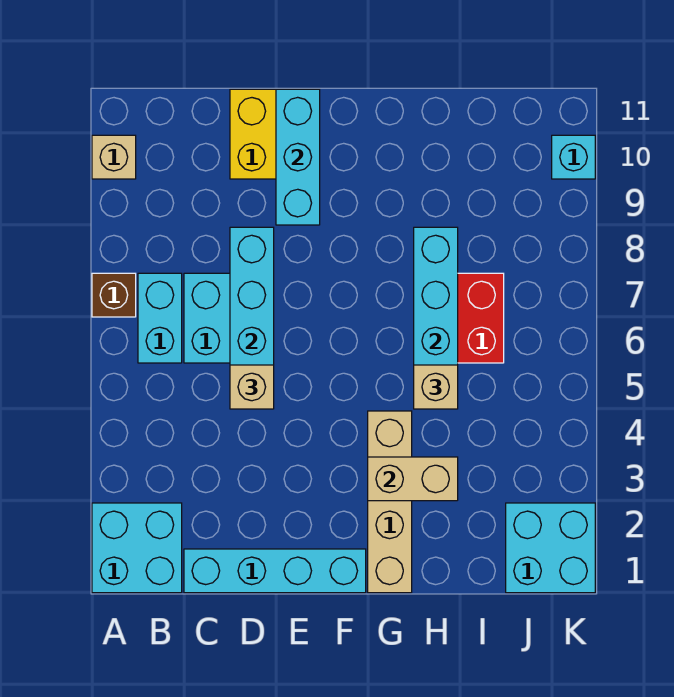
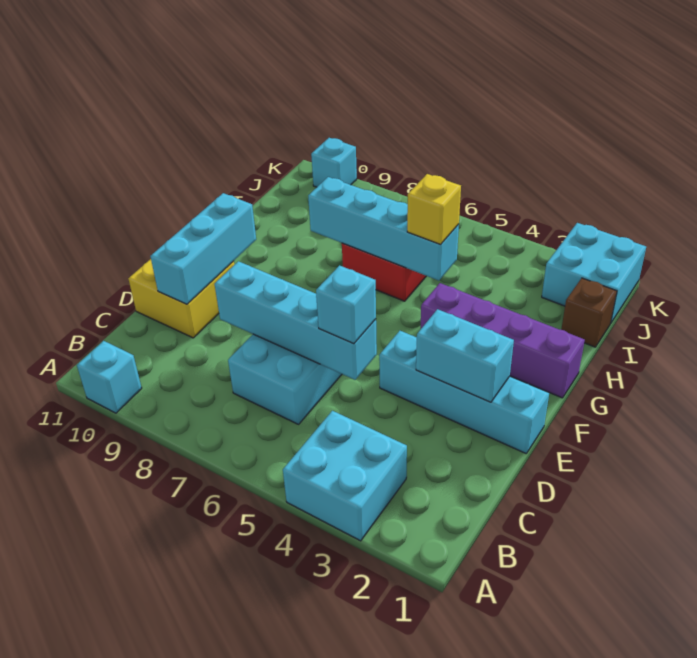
cyan brick A1:B2 level 1 -> cyan brick A3:B4 level 1
brown brick A7 level 1 -> brown brick I1 level 1
tan brick A10 level 1 -> cyan brick A10 level 1
cyan brick B6:B7 level 1 -> cyan brick E2:E3 level 2
cyan brick C1:F1 level 1 -> cyan brick E1:E4 level 1
tan brick D5 level 3 -> cyan brick D5 level 3
cyan brick E9:E11 level 2 -> cyan brick D10:F10 level 2
tan brick G1:G4 level 1 -> purple brick G1:G4 level 1
tan brick G3:H3 level 2 -> none
tan brick H5 level 3 -> yellow brick H5 level 3

